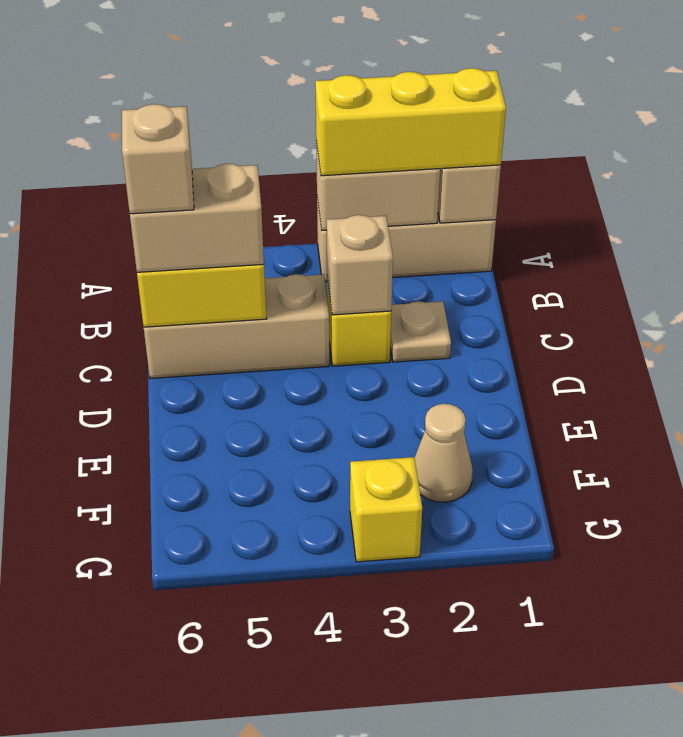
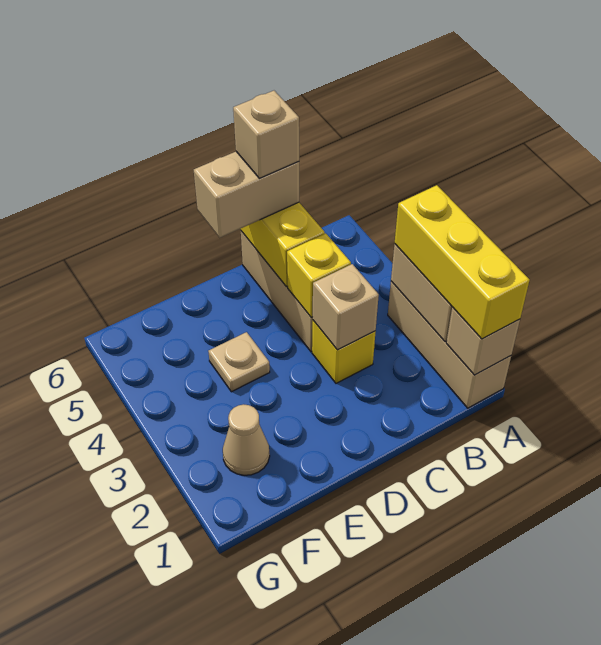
tan plate C2 level 1 -> tan plate E4 level 1
tan brick C5:C6 level 3 -> tan brick C6:D6 level 3
yellow brick G3 level 1 -> yellow brick C4 level 2

